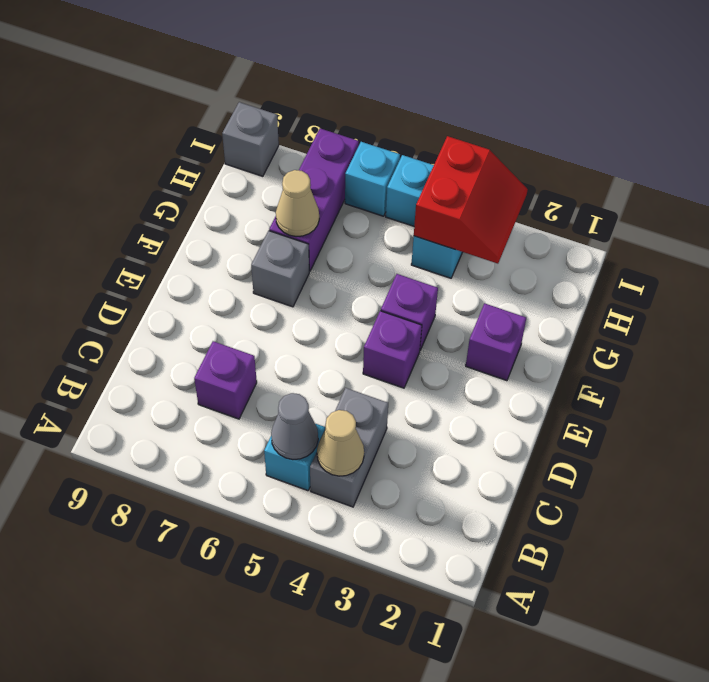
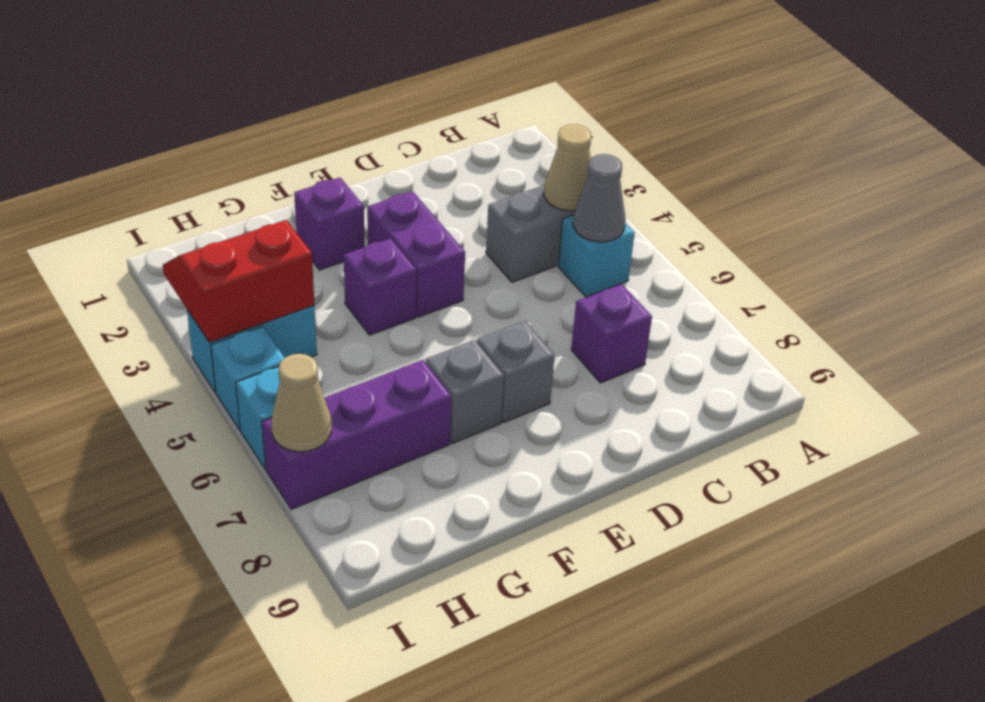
purple brick E4 level 1 -> purple brick E3:E4 level 1
tan cone G7 level 2 -> tan cone I7 level 2
grey brick I9 level 1 -> grey brick E7 level 1

